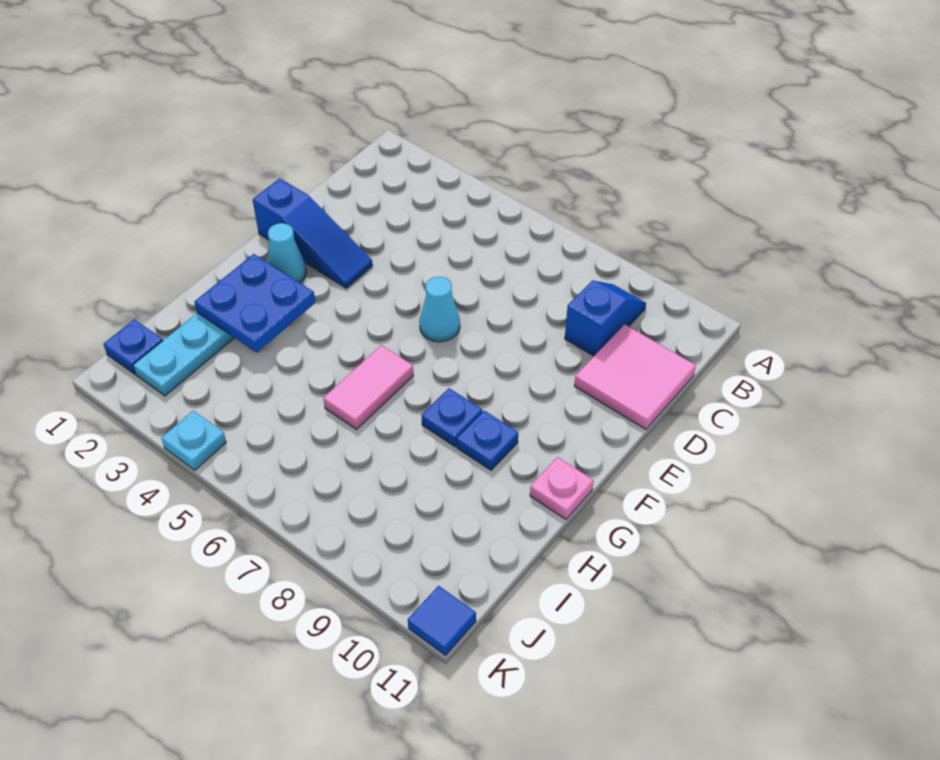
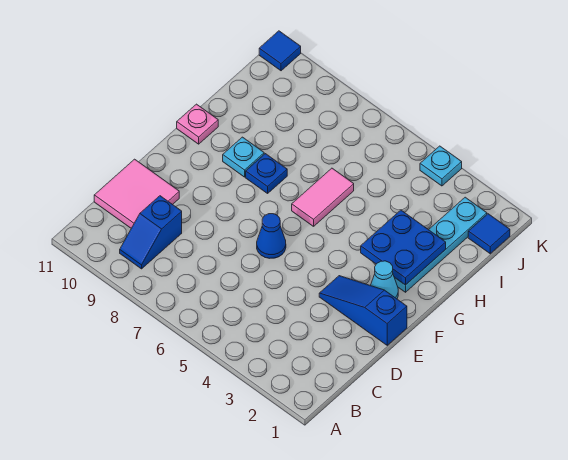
cyan cone E6 level 1 -> blue cone E6 level 1
blue plate G9 level 1 -> cyan plate G9 level 1
blue plate J1 level 1 -> blue tile J1 level 1

